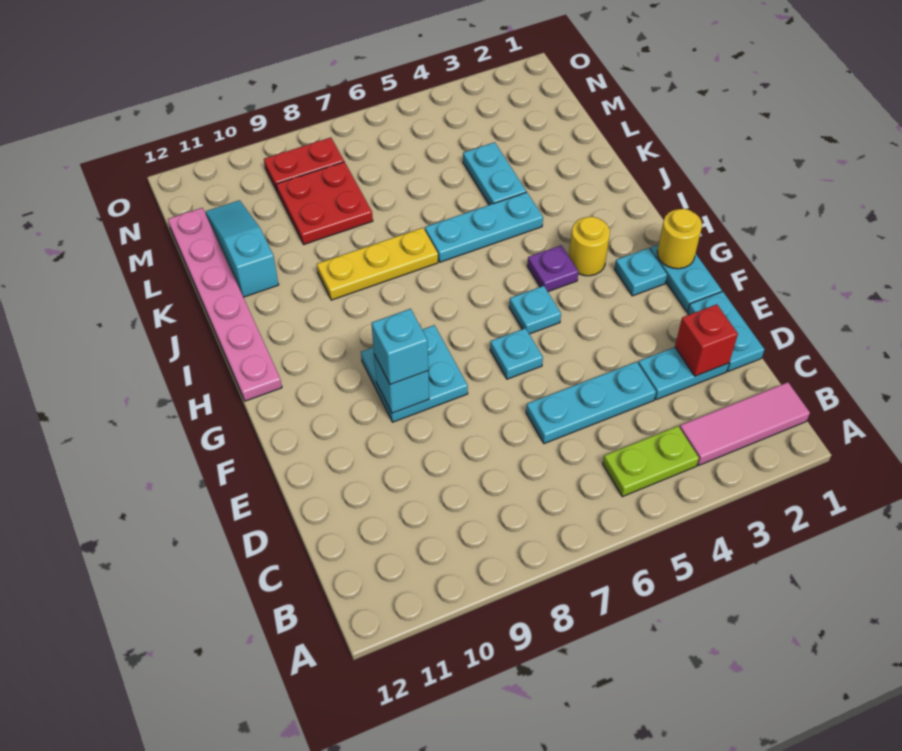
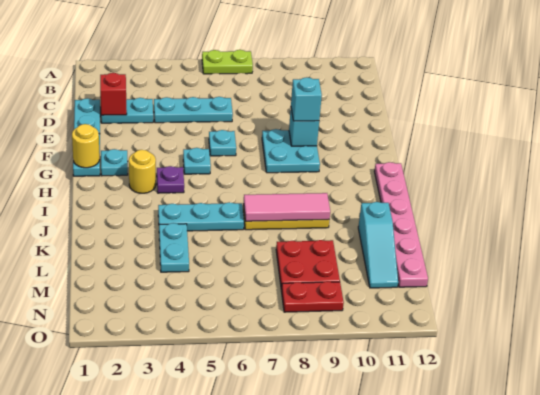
pink tile B1:B3 level 1 -> pink tile J7:J9 level 2
lime plate B4:B5 level 1 -> lime plate A6:A7 level 1

